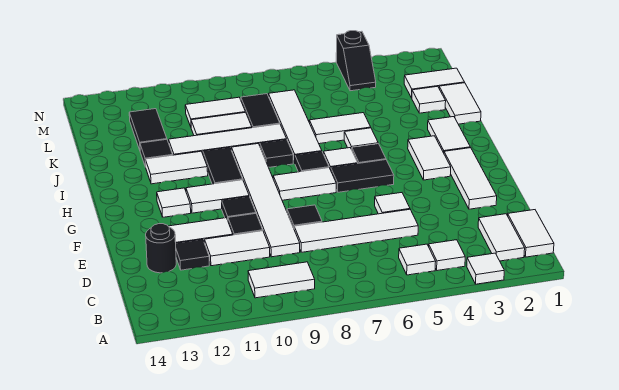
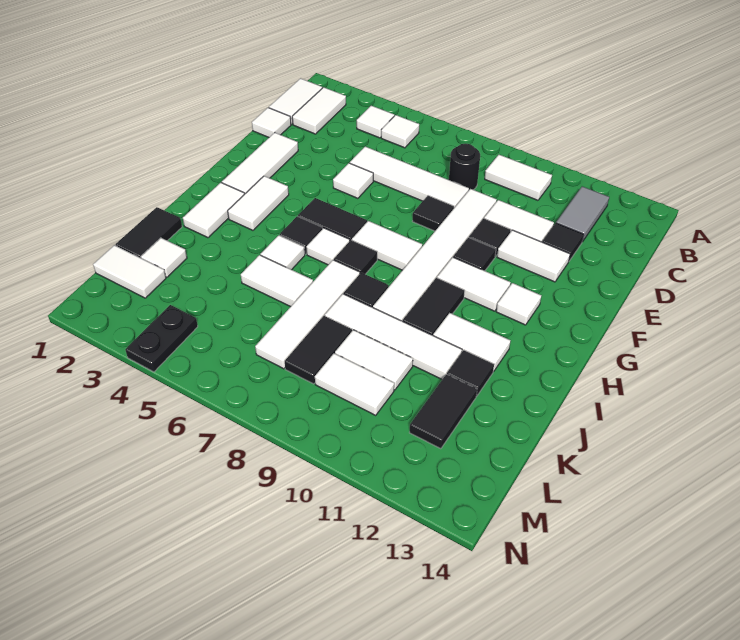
white tile A3 level 1 -> white tile D1 level 1
none -> grey tile B12:C12 level 1
black round brick D13 level 1 -> black round brick C8 level 1
white tile J1:K1 level 1 -> black tile J1:K1 level 1
black slope M4:N4 level 1 top N -> black plate M4:N4 level 1

